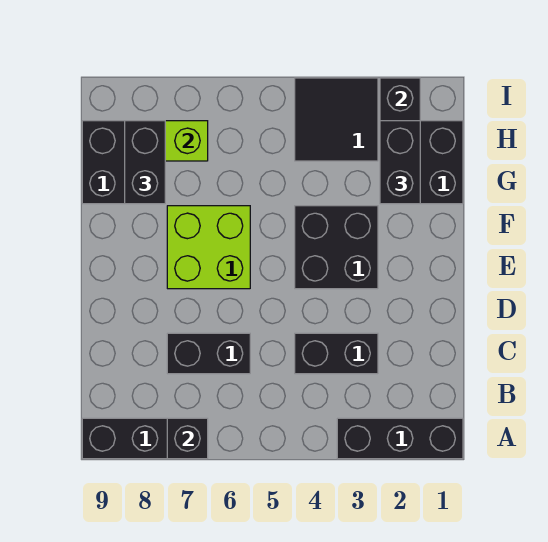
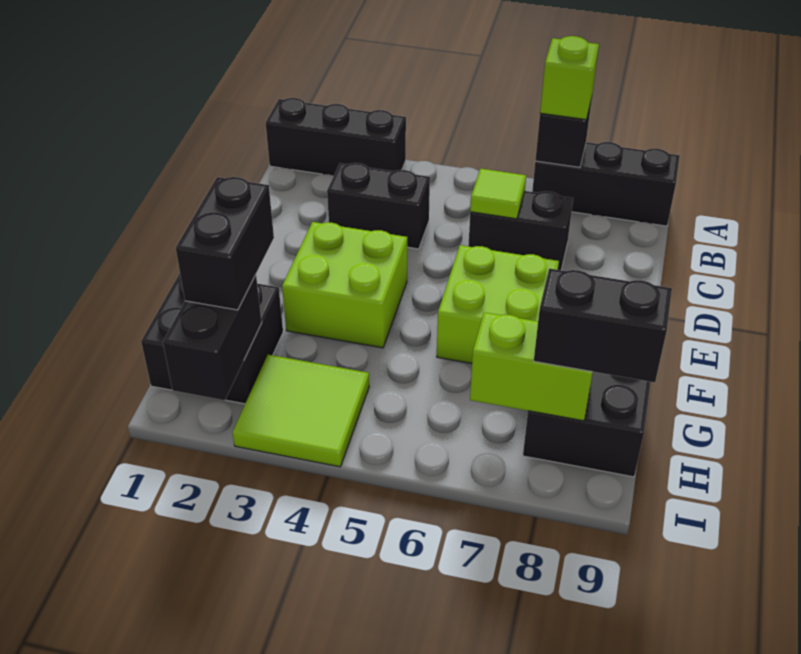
none -> lime brick A7 level 3
none -> lime tile C6 level 2
black brick E3:F4 level 1 -> lime brick E3:F4 level 1
black brick G8:H8 level 3 -> black brick H8:H9 level 3
black tile H3:I4 level 1 -> lime tile H3:I4 level 1

